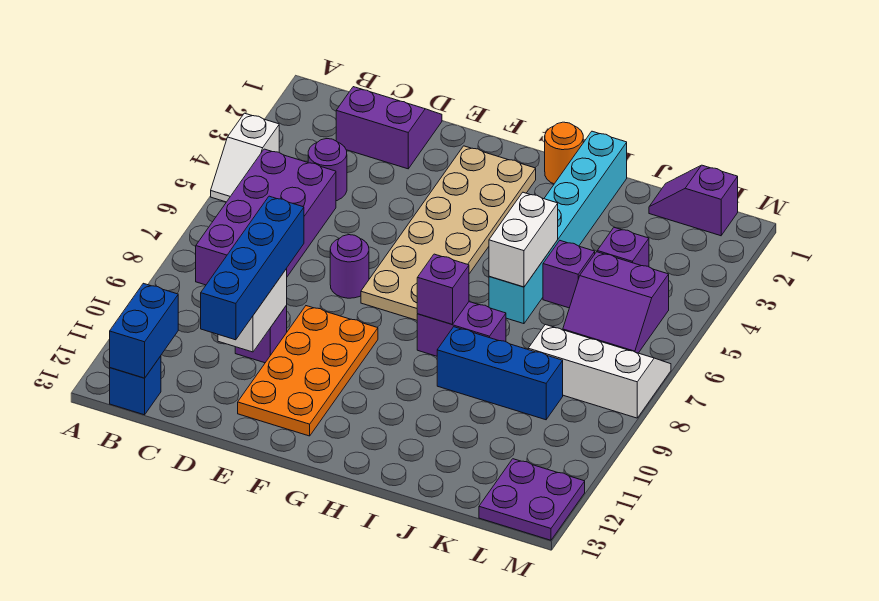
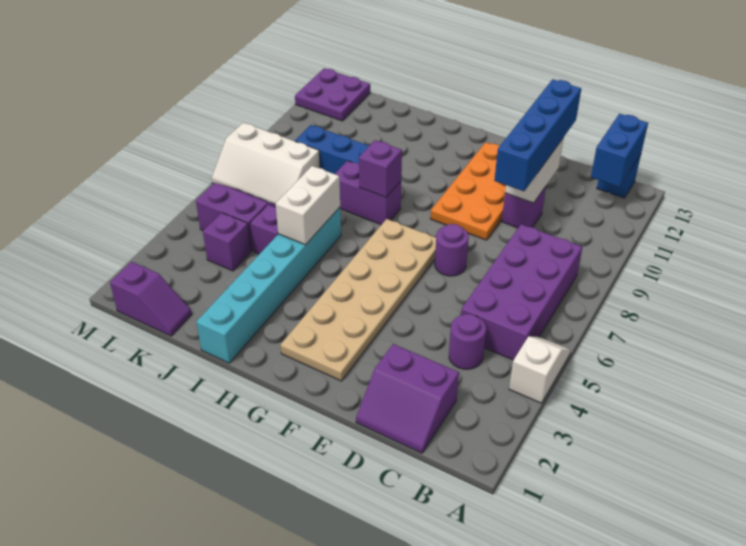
orange round brick H1 level 1 -> none

